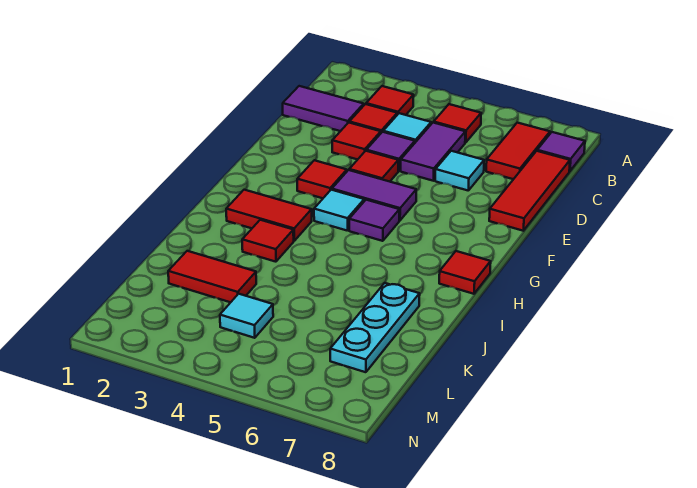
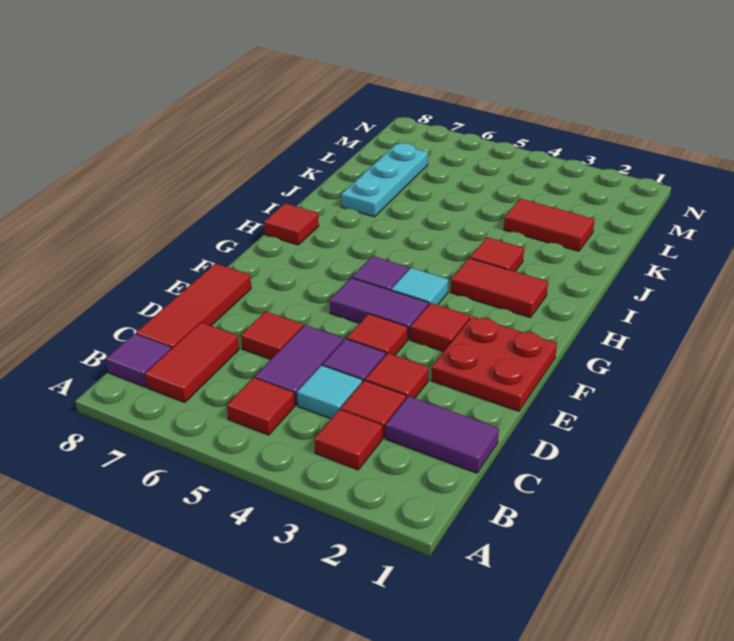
cyan tile D6 level 1 -> red tile D6 level 1
none -> red plate E1:F2 level 1
cyan tile L4 level 1 -> none

